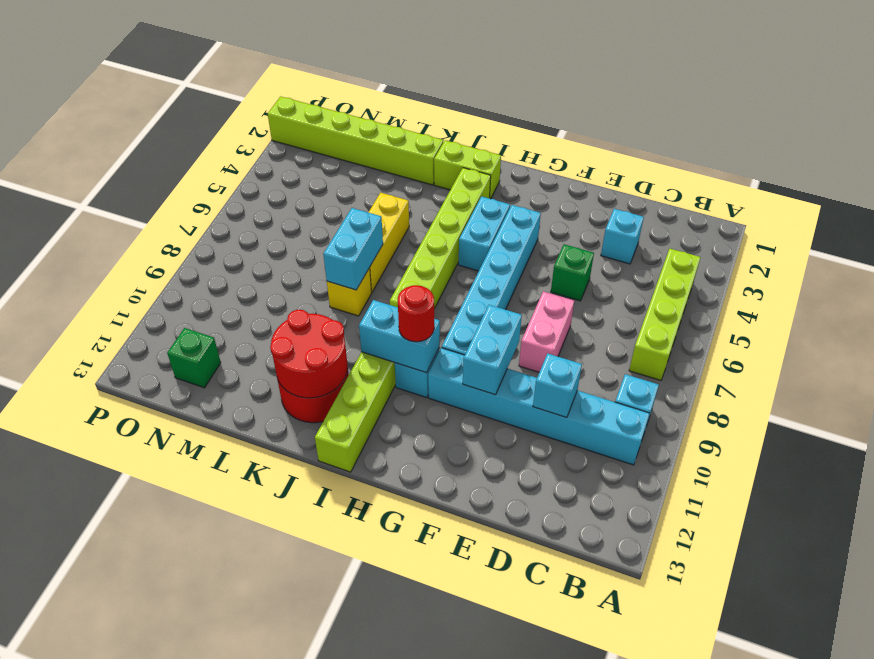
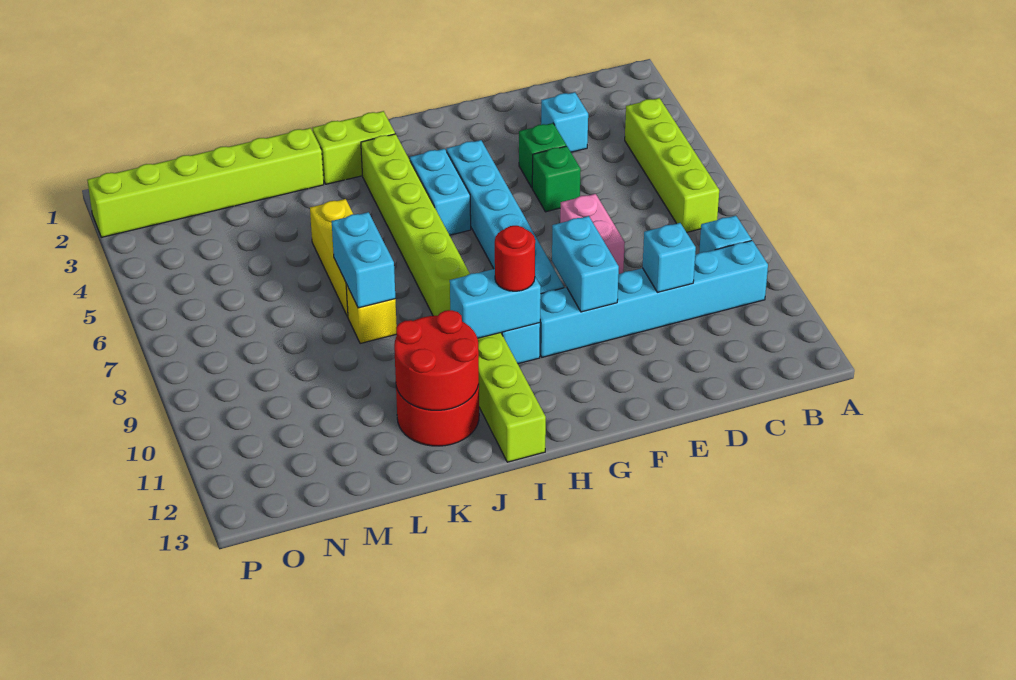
green brick N12 level 1 -> green brick E4 level 1

